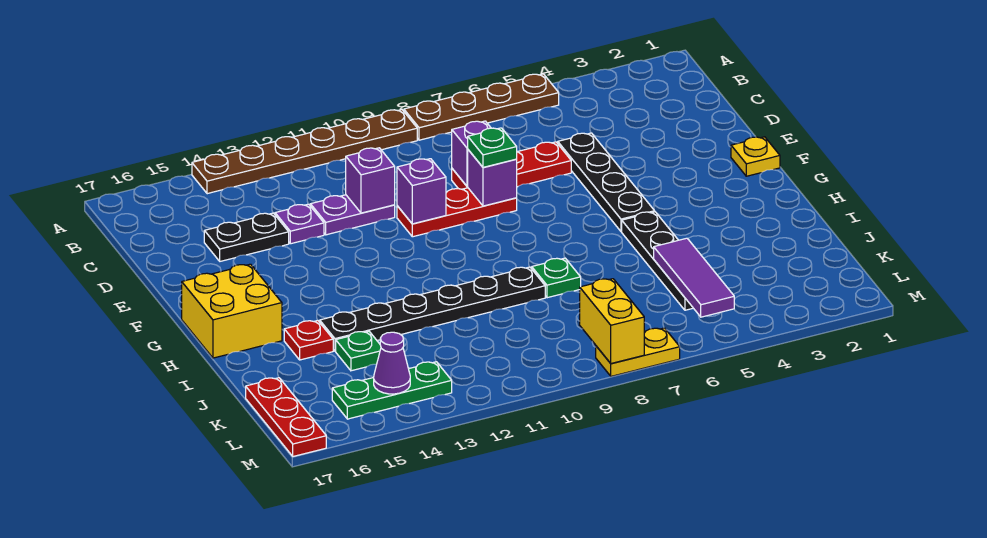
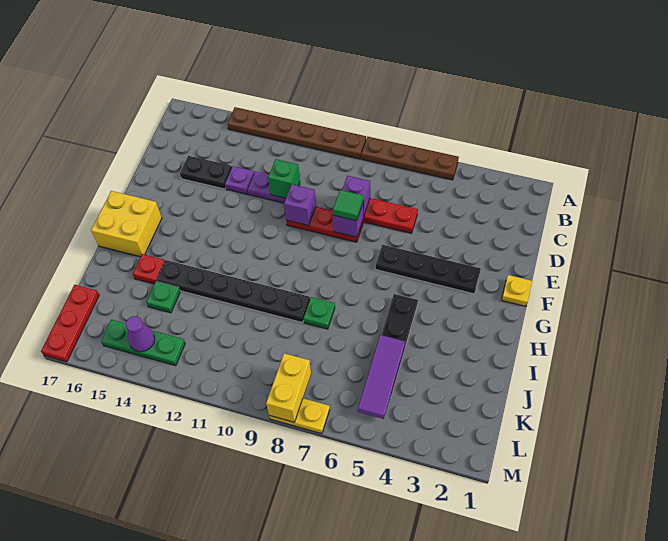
black plate D5:G5 level 1 -> black plate F3:F6 level 1
purple brick D11 level 2 -> green brick D11 level 2
green plate E8 level 3 -> green tile E8 level 3

